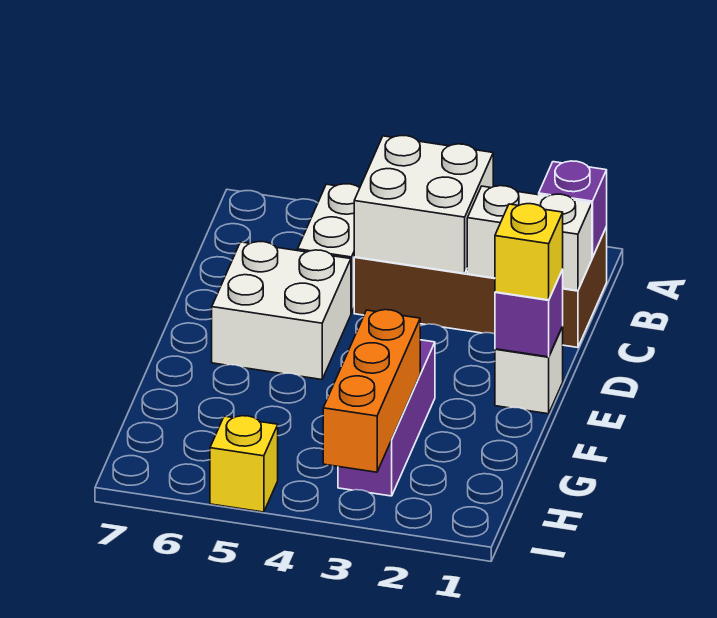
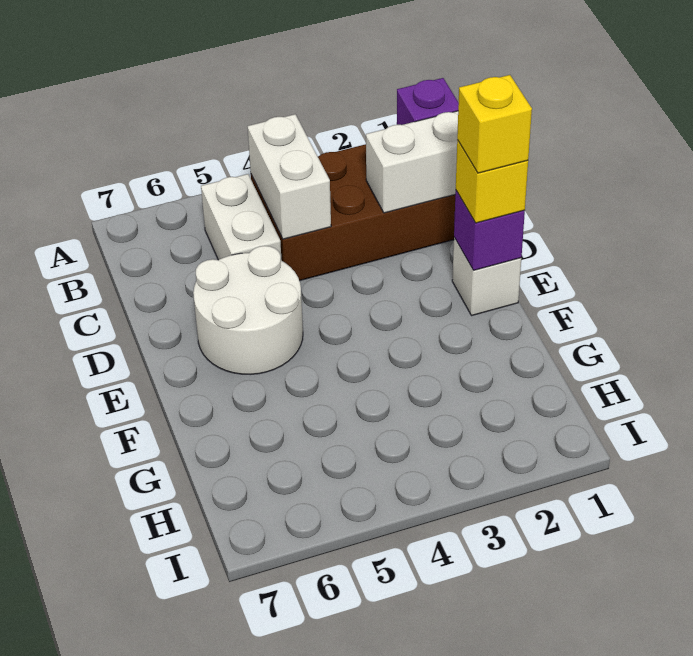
white brick B3:C4 level 2 -> white brick B4:C4 level 2
white brick D5:E6 level 1 -> white round brick D5:E6 level 1
purple brick F3:H3 level 1 -> none
orange brick G3:I3 level 2 -> none
yellow brick I5 level 1 -> yellow brick E1 level 4

